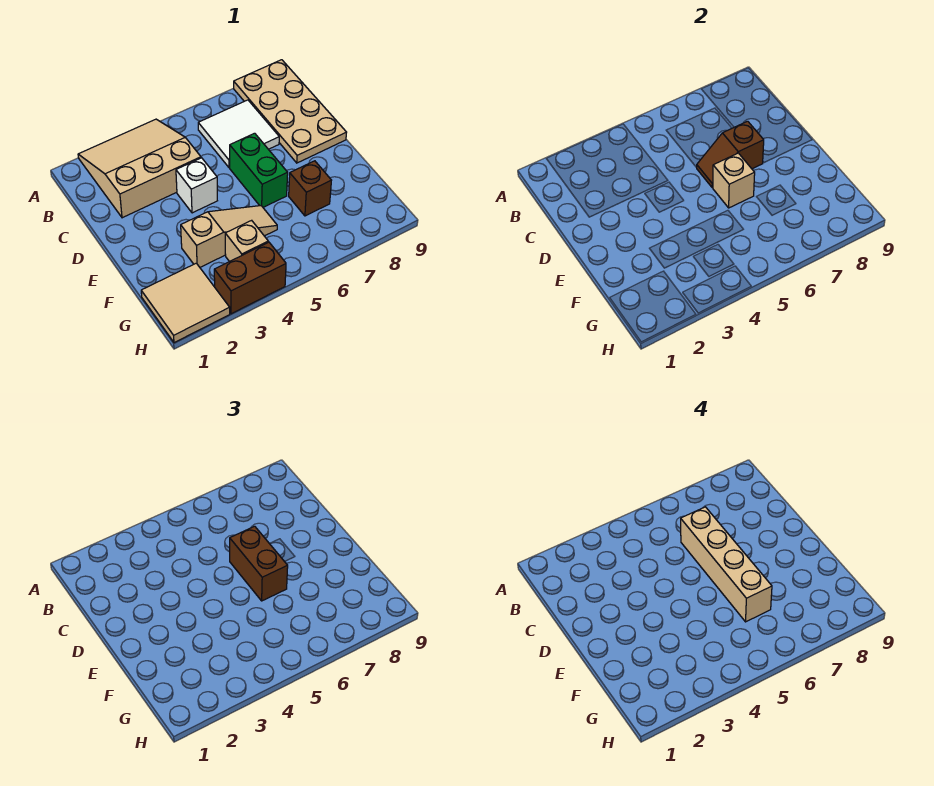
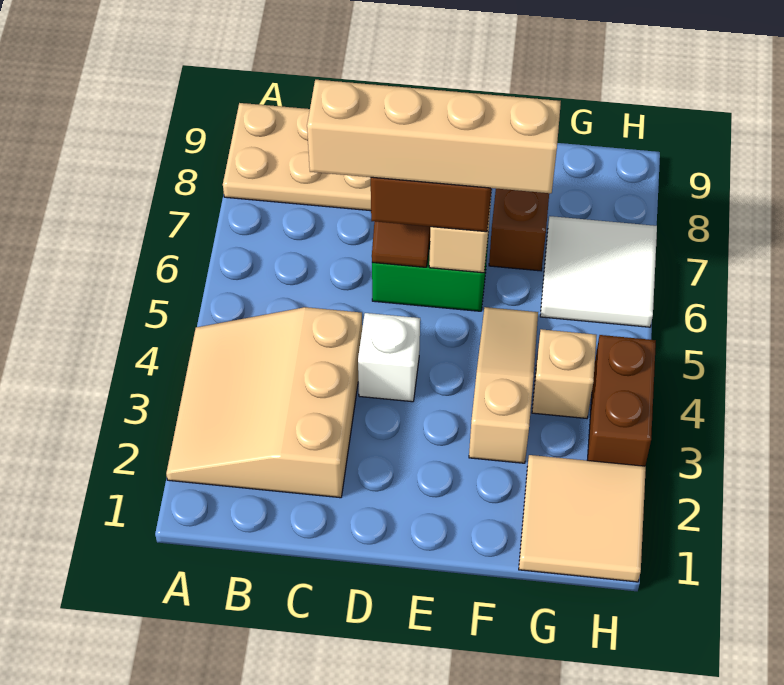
white tile B6:C7 level 1 -> white tile G6:H7 level 1

